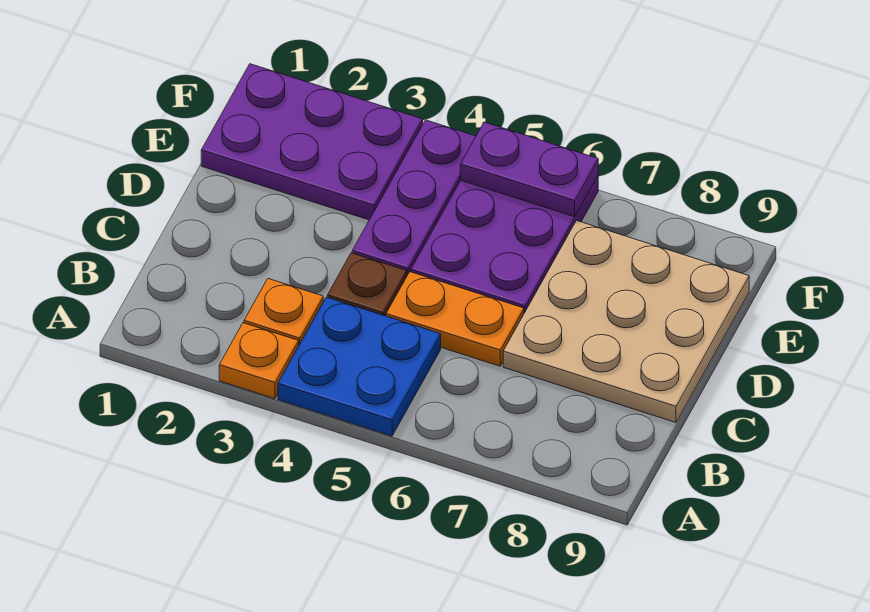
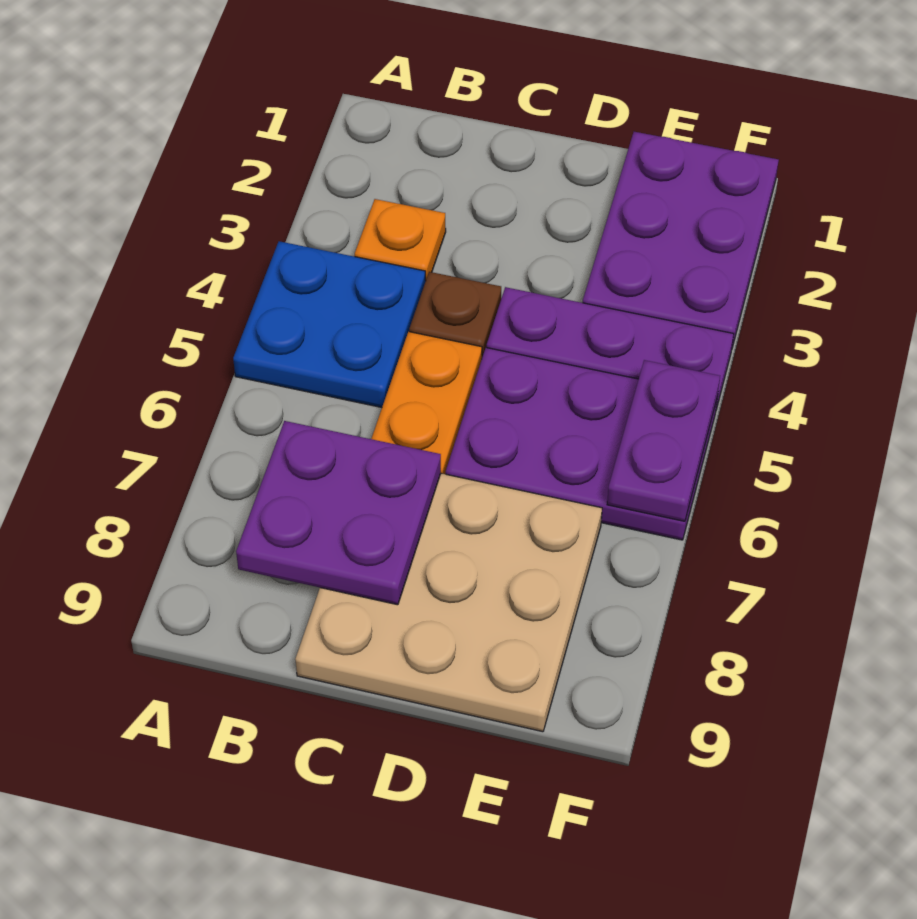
orange plate A3 level 1 -> none
none -> purple plate B7:C8 level 2

